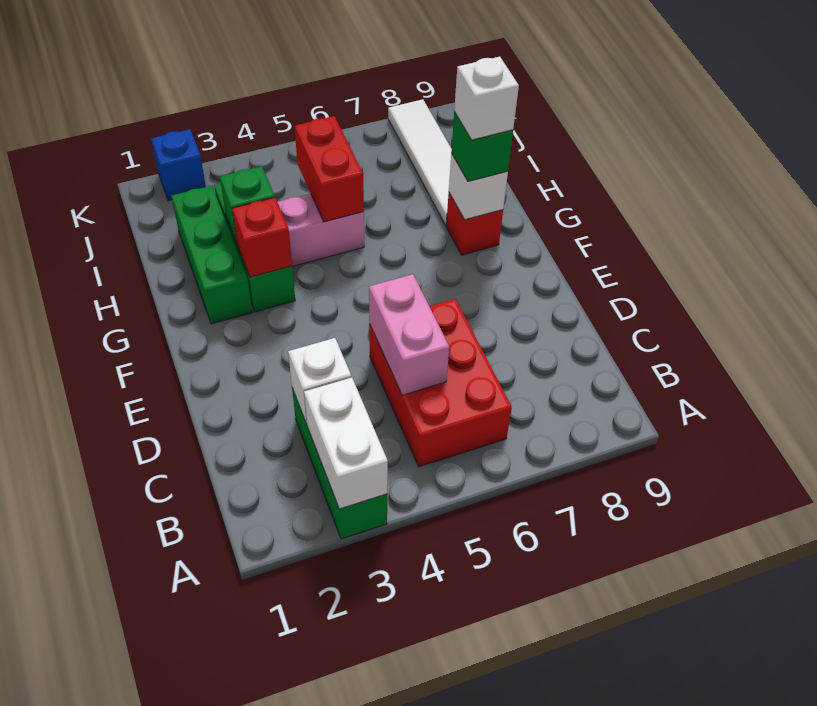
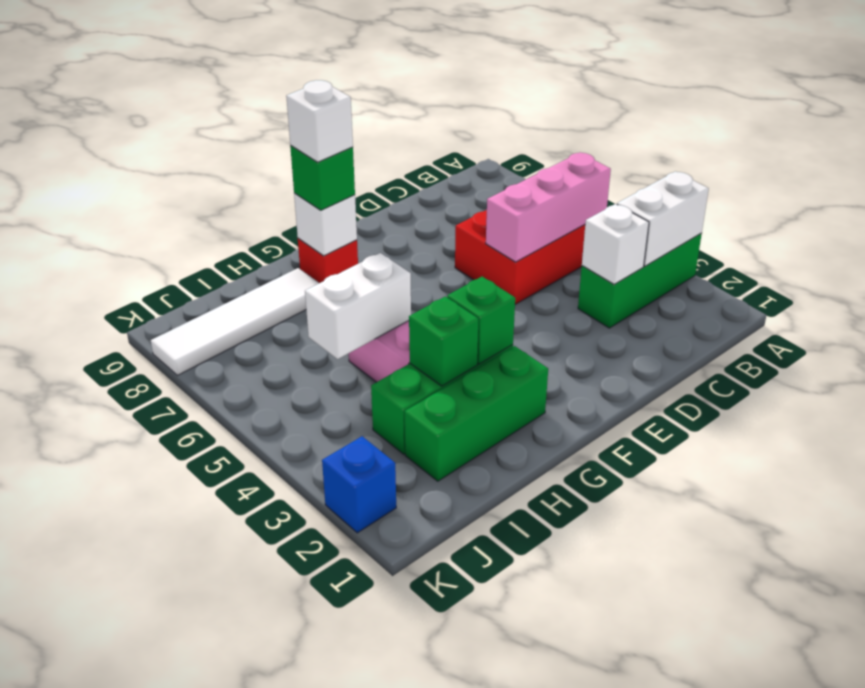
pink brick C5:D5 level 2 -> pink brick B5:D5 level 2
red brick G3 level 2 -> green brick G3 level 2
red brick H5:I5 level 2 -> white brick H5:I5 level 2

